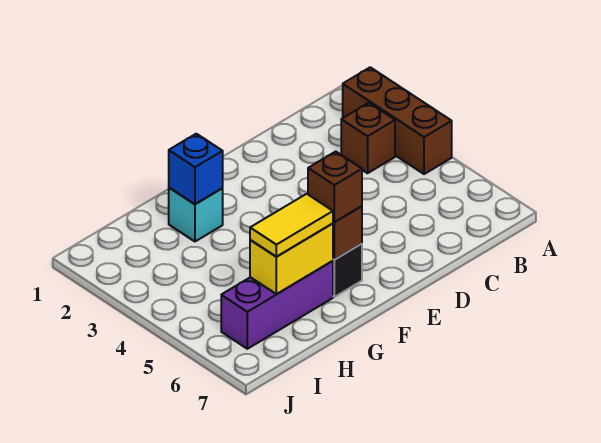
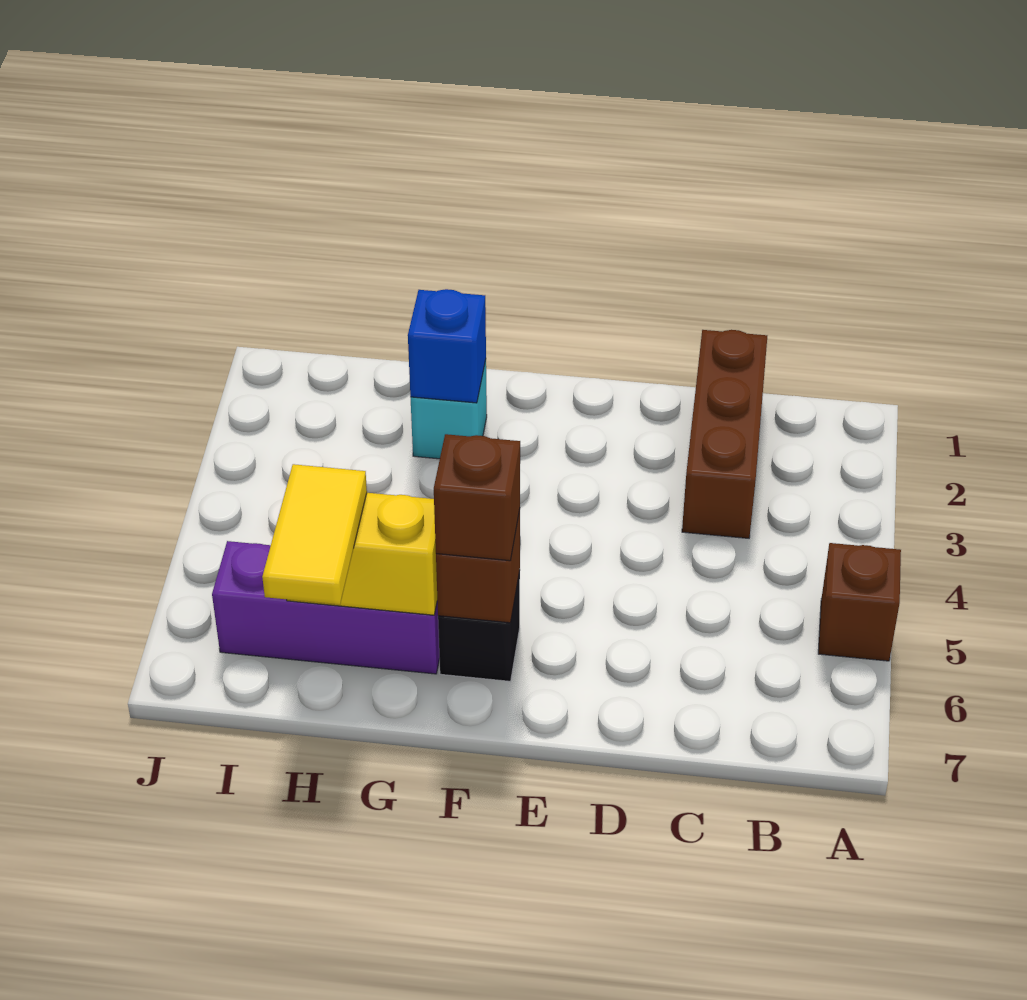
brown brick A2:A4 level 1 -> brown brick C1:C3 level 1
brown brick B3 level 1 -> brown brick A5 level 1
yellow tile G6:H6 level 3 -> yellow tile H6:H7 level 3

